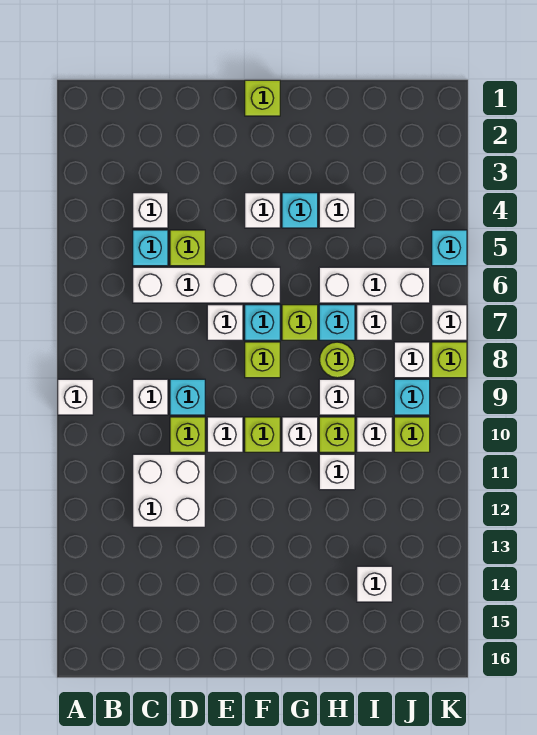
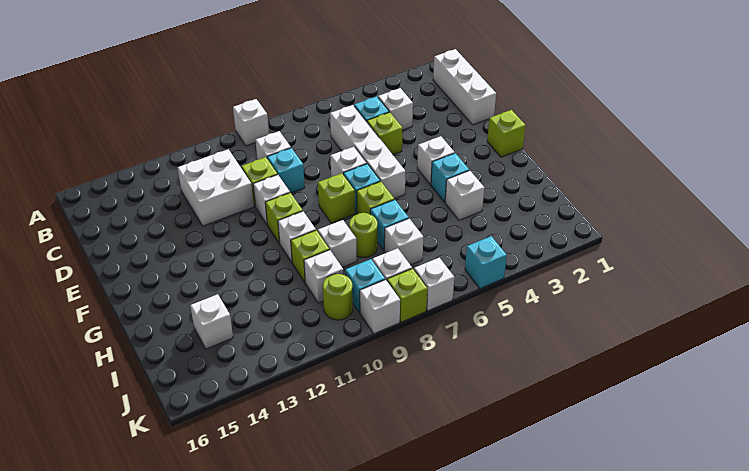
white brick H6:J6 level 1 -> white brick B1:D1 level 1
white brick H11 level 1 -> white brick K9 level 1
lime brick J10 level 1 -> lime round brick J10 level 1

